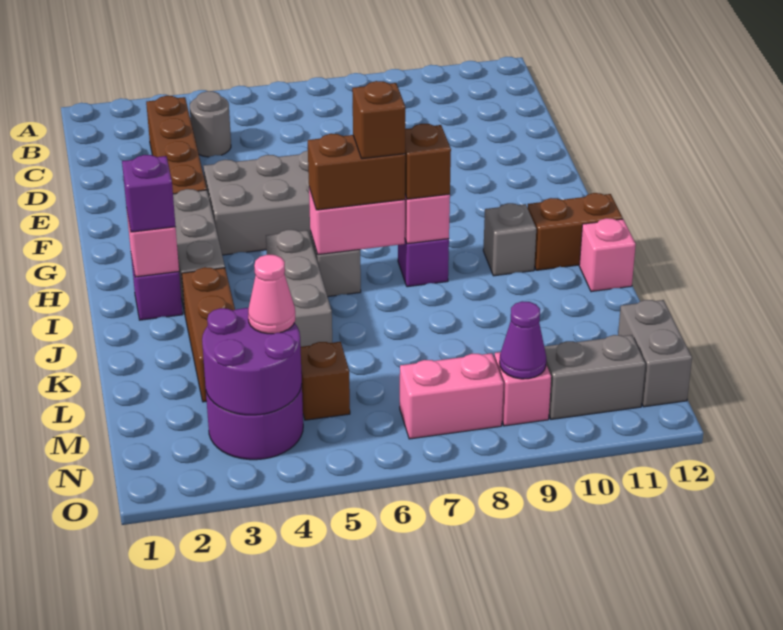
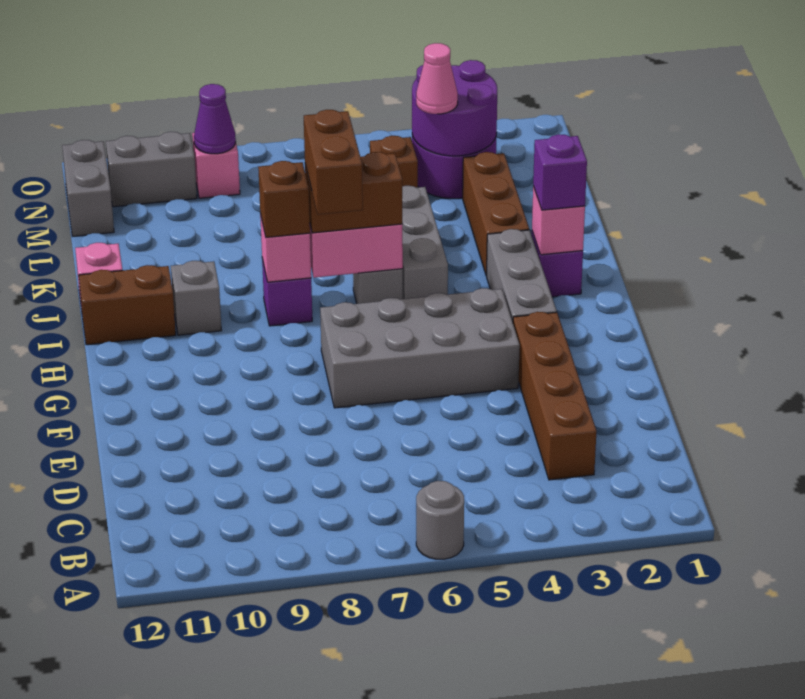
grey round brick C4 level 1 -> grey round brick A6 level 1
brown brick I7 level 4 -> brown brick H7:I7 level 4
pink brick N7:N8 level 1 -> none

